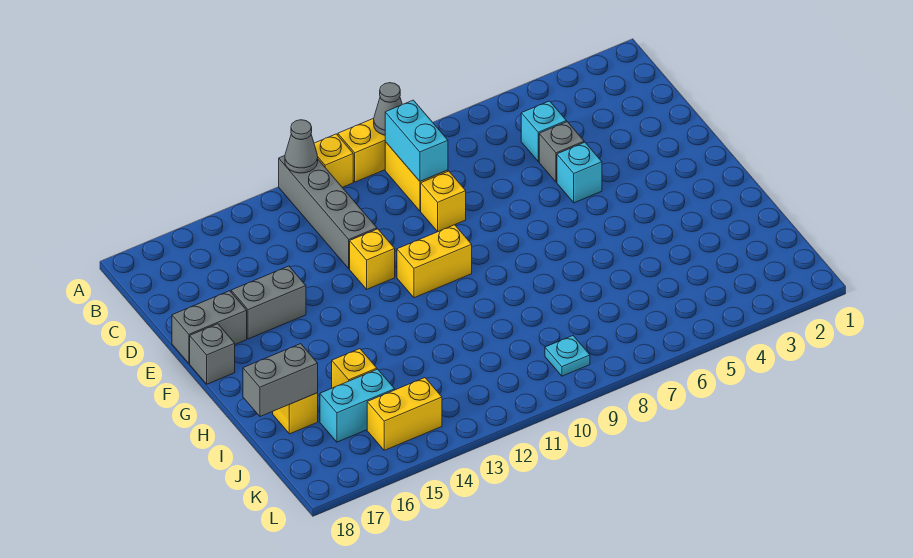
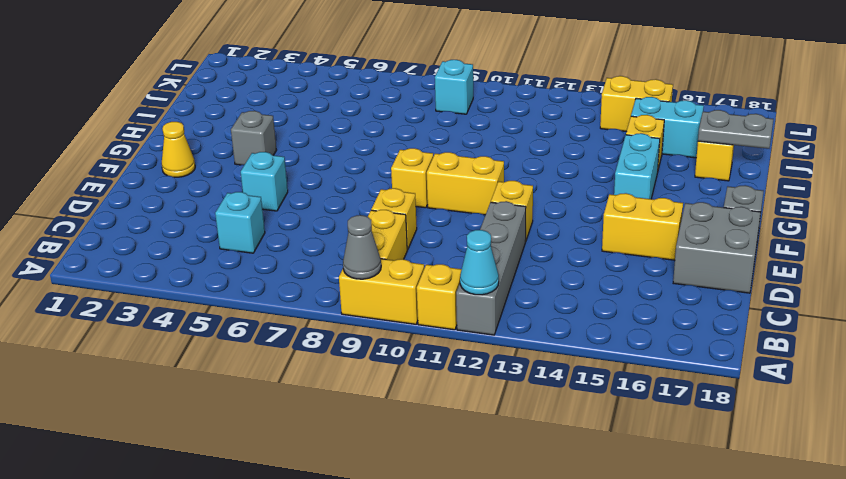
grey cone A12 level 2 -> cyan cone A12 level 2
cyan brick B9:C9 level 2 -> cyan brick G15:H15 level 1
grey brick D5 level 1 -> grey brick G4 level 1
grey brick E15:E16 level 1 -> yellow brick E15:E16 level 1
grey brick E17:E18 level 1 -> grey brick D17:E18 level 1
none -> yellow cone F2 level 1
none -> yellow brick F9 level 1
grey brick I17:I18 level 2 -> grey plate I17:I18 level 2
cyan plate K9 level 1 -> cyan brick K9 level 1

